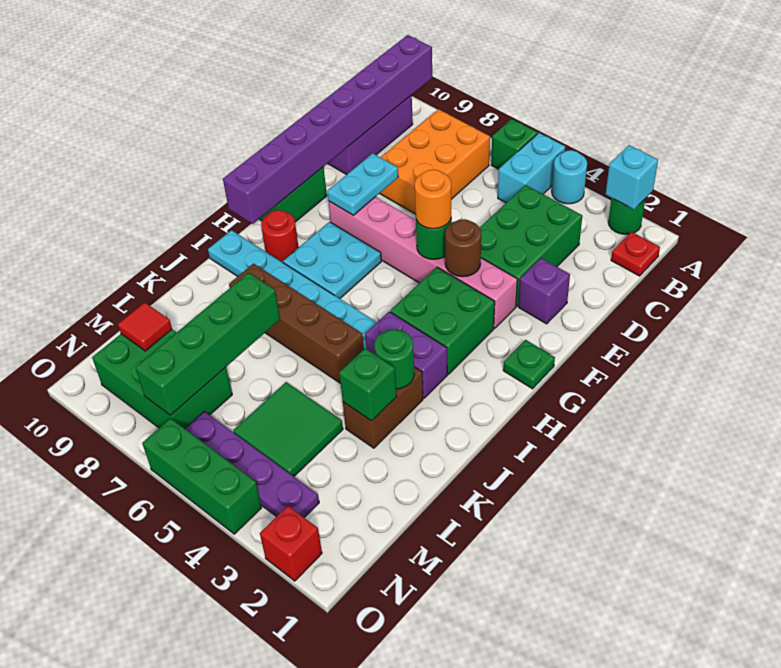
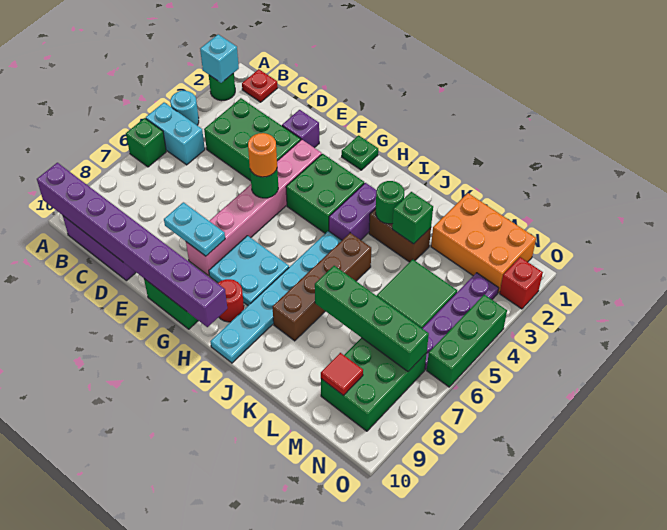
orange brick B7:D8 level 1 -> orange brick L1:N2 level 1
brown round brick F4 level 2 -> none

